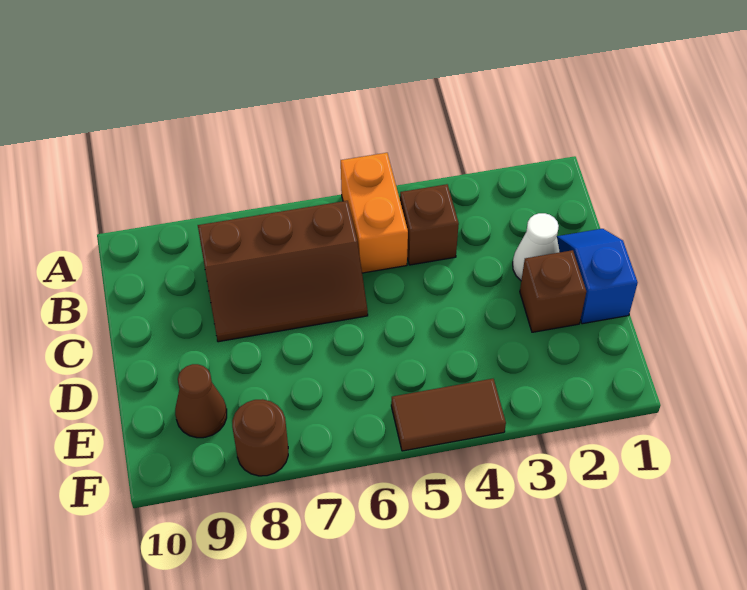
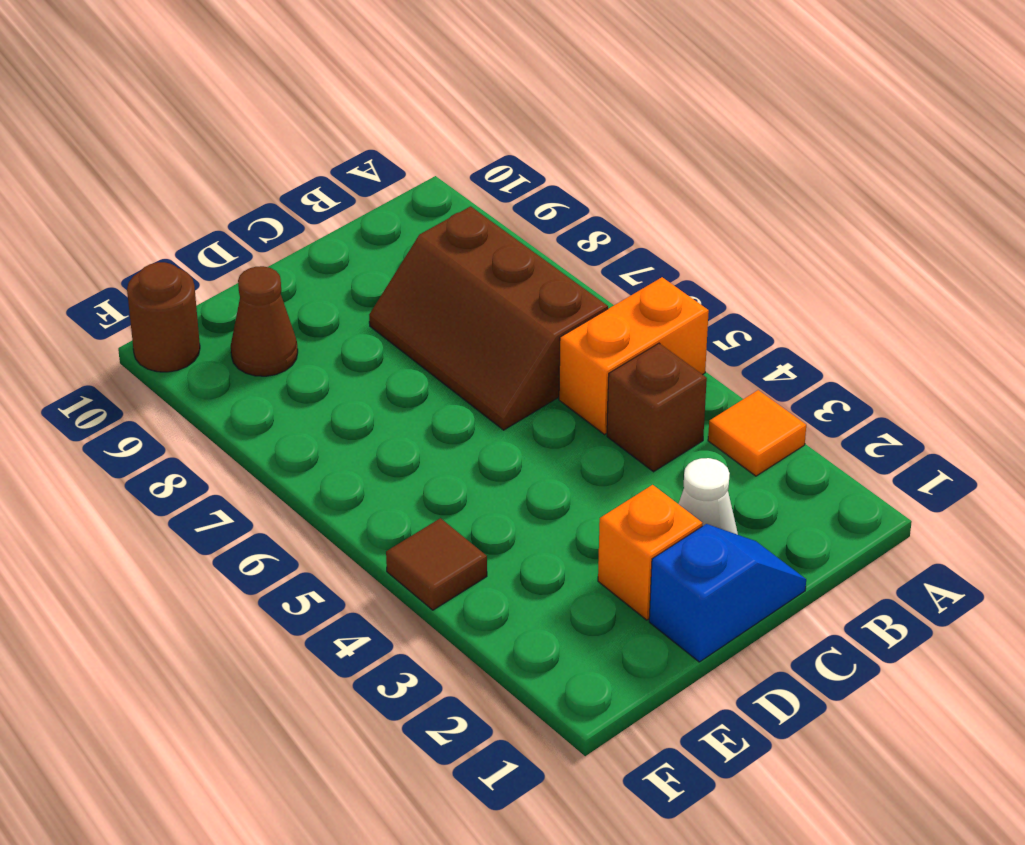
none -> orange tile A3 level 1
brown brick D2 level 1 -> orange brick D2 level 1
brown tile F4:F5 level 1 -> brown tile F4 level 1
brown round brick F8 level 1 -> brown round brick F10 level 1

